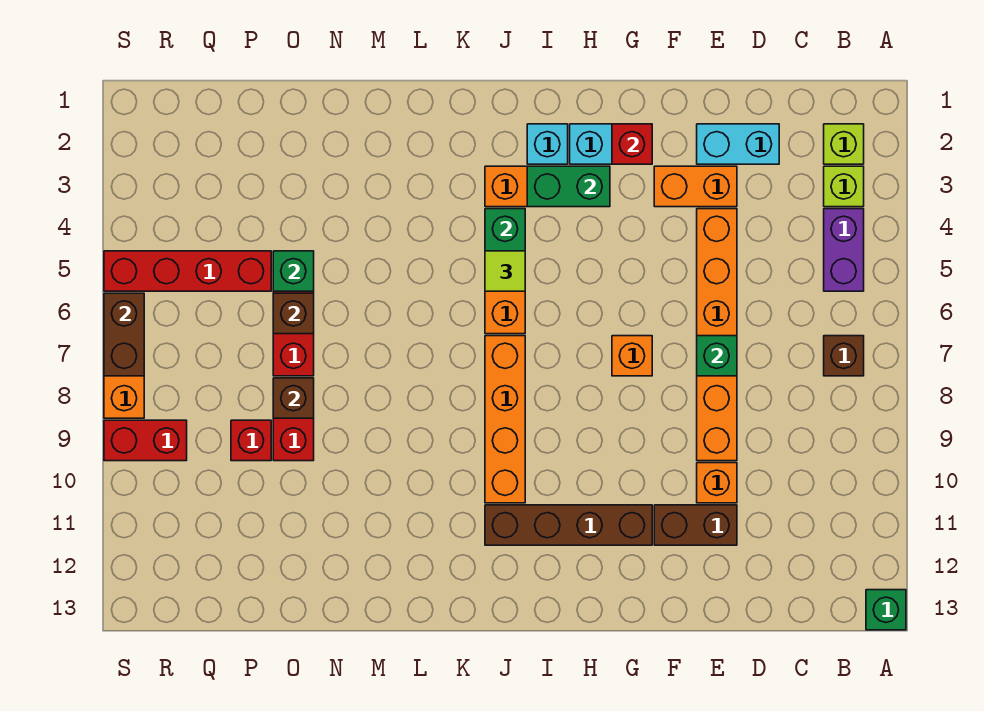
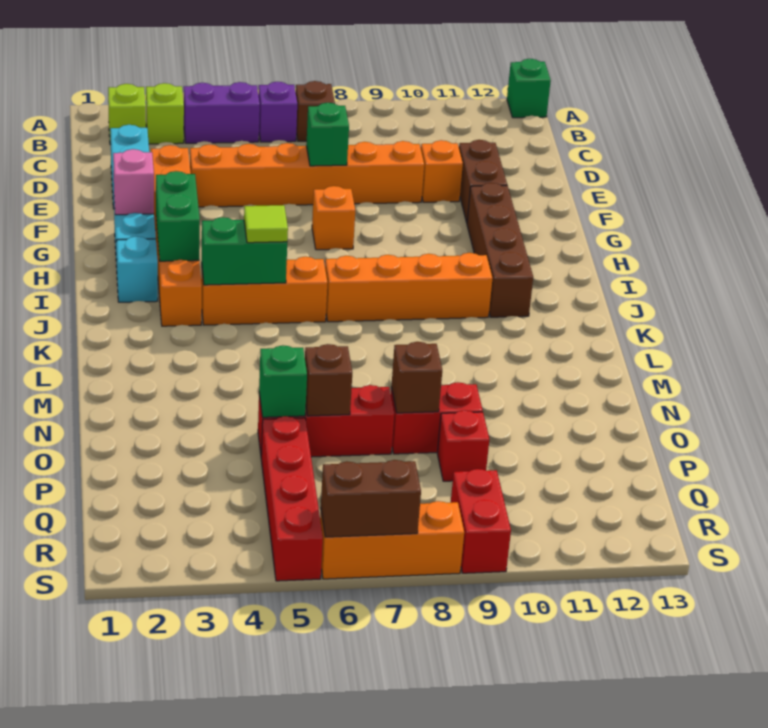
none -> purple brick B6 level 1
red brick G2 level 2 -> pink brick G2 level 2

